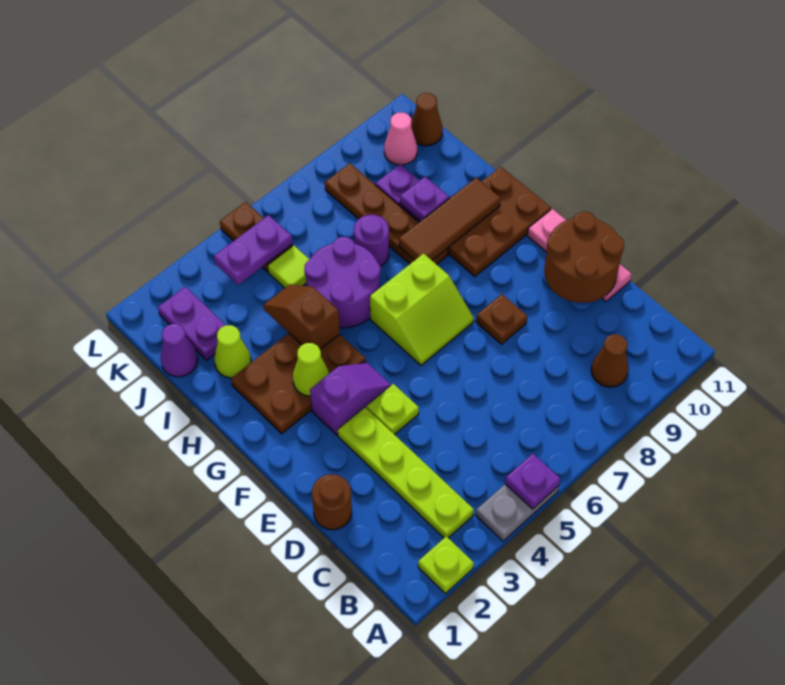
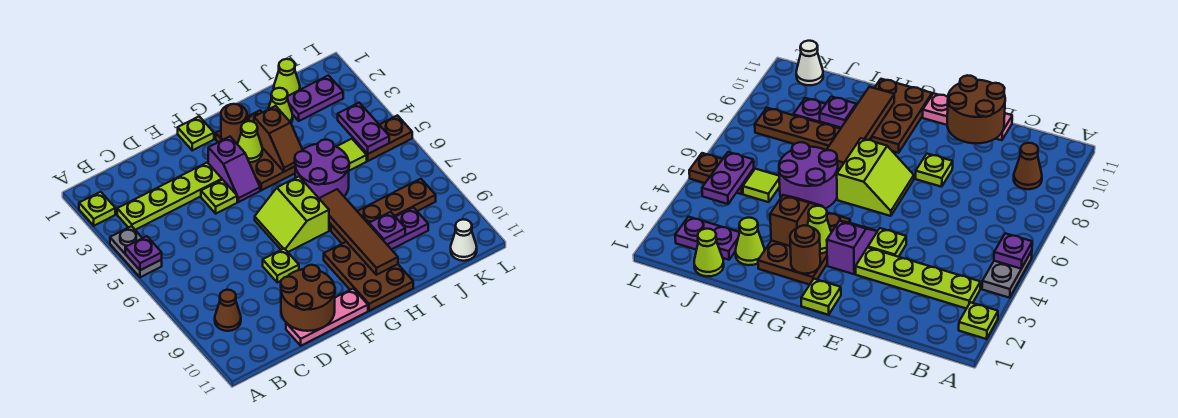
brown round brick D1 level 1 -> brown round brick G2 level 2
brown plate E8 level 1 -> lime plate E8 level 1
none -> lime plate F1 level 1
brown slope H4:I4 level 2 top H -> brown slope H3:H4 level 2 top 3
brown tile H8:H10 level 2 -> brown tile H7:H10 level 2
purple round brick I7 level 1 -> none
purple cone J1 level 1 -> lime cone J1 level 1
pink cone K10 level 1 -> none
brown cone K11 level 1 -> white cone K11 level 1

